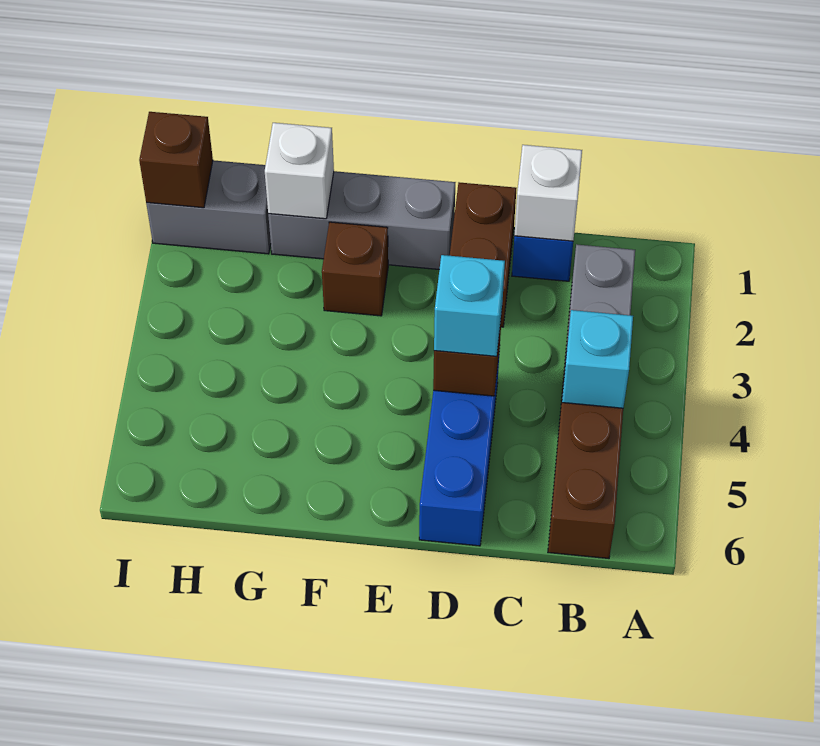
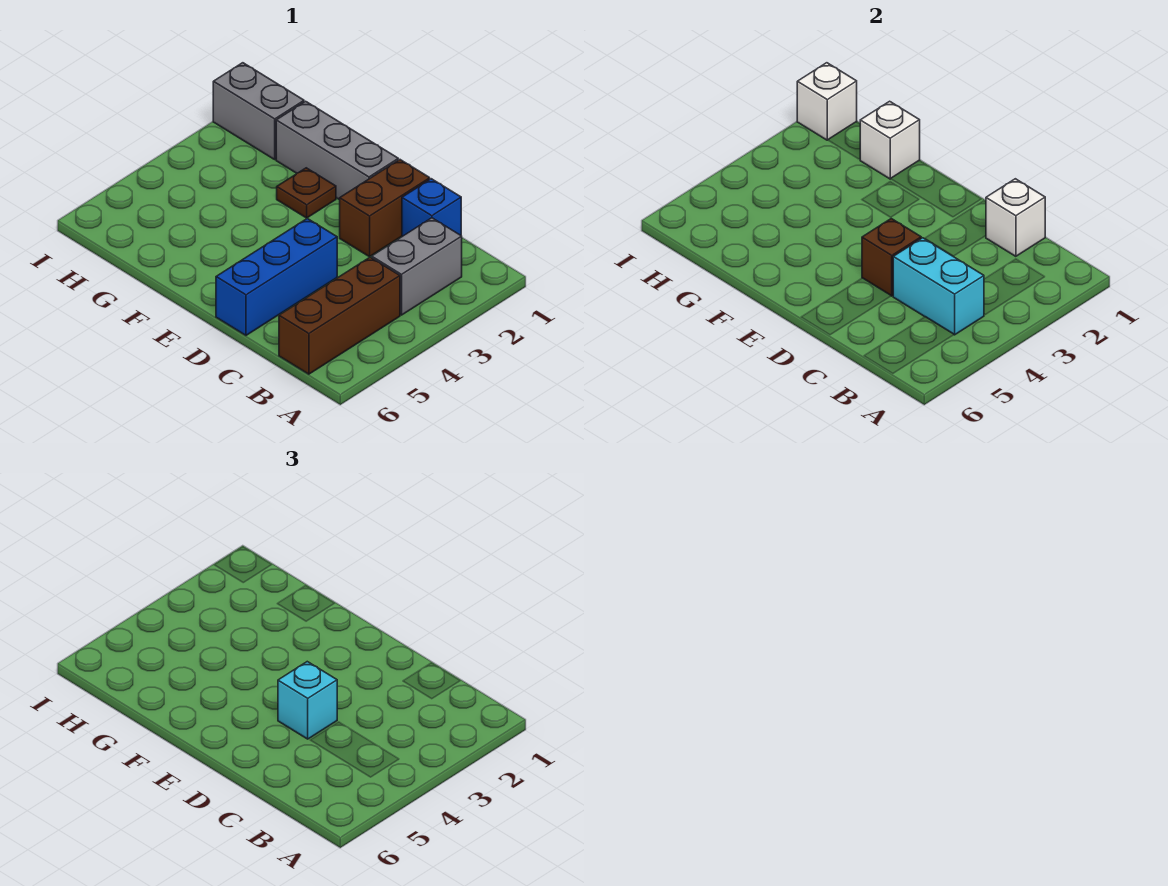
cyan brick B4 level 2 -> cyan brick B4:C4 level 2
brown brick F2 level 1 -> brown plate F2 level 1
brown brick I1 level 2 -> white brick I1 level 2

